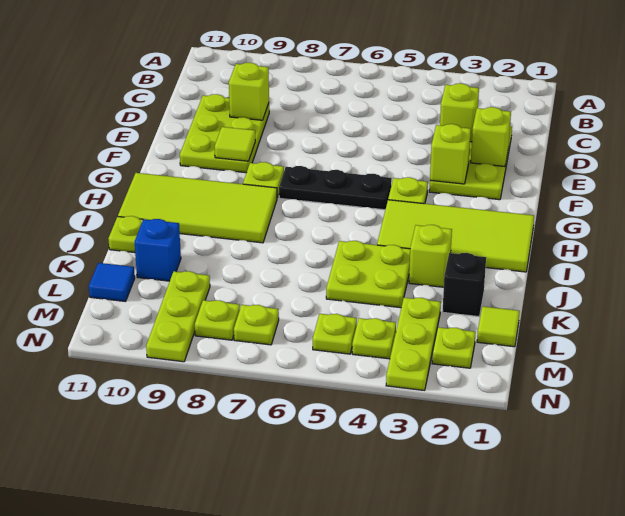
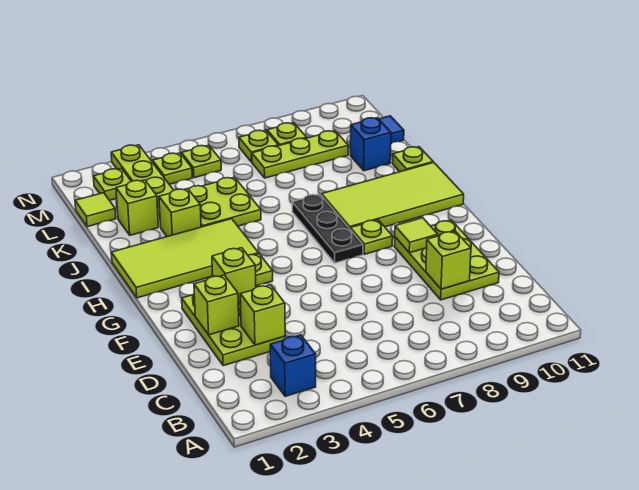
none -> blue brick B3 level 1
black plate G5:G7 level 1 -> black plate G7:I7 level 1
black brick K2 level 1 -> lime brick K2 level 1
lime plate L9:N9 level 1 -> lime plate L7:L9 level 1

